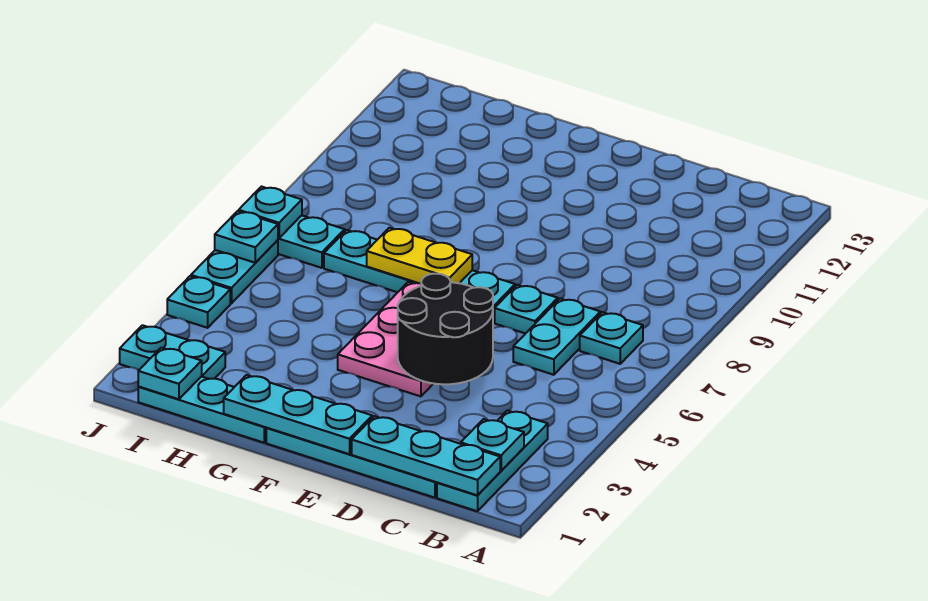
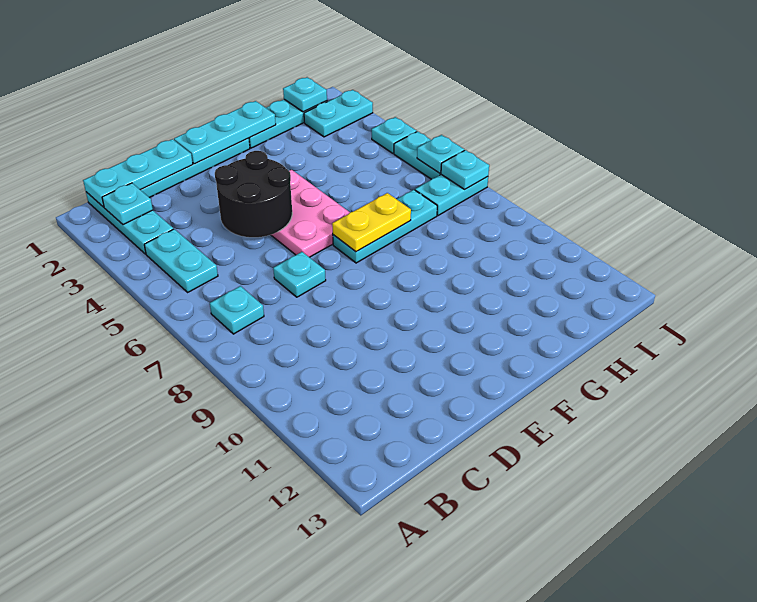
cyan plate C6:C7 level 1 -> cyan plate B4:B5 level 1
cyan plate E7:H7 level 1 -> cyan plate F7:H7 level 1

